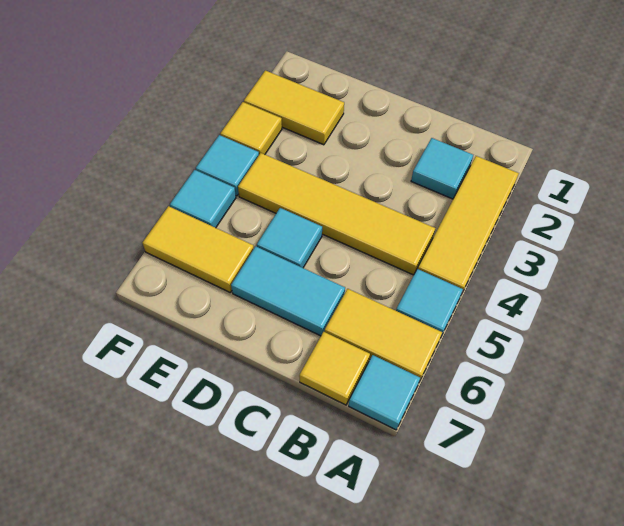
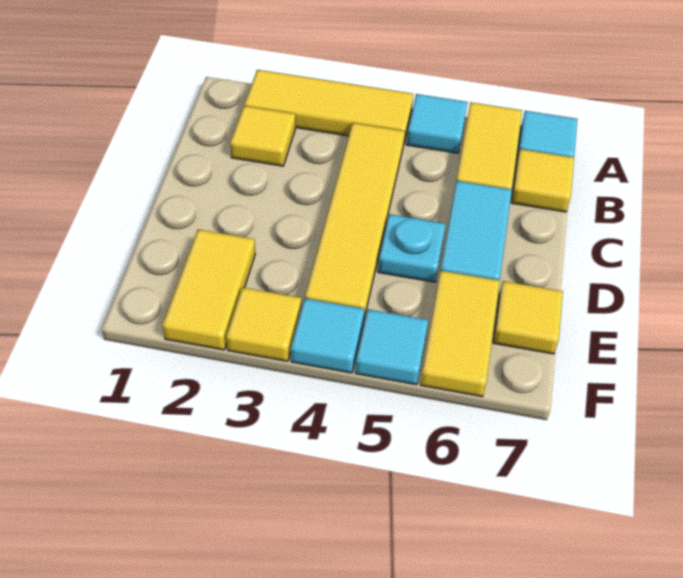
cyan tile B2 level 1 -> yellow tile B2 level 1
cyan tile D5 level 1 -> cyan plate D5 level 1
none -> yellow tile E7 level 1

